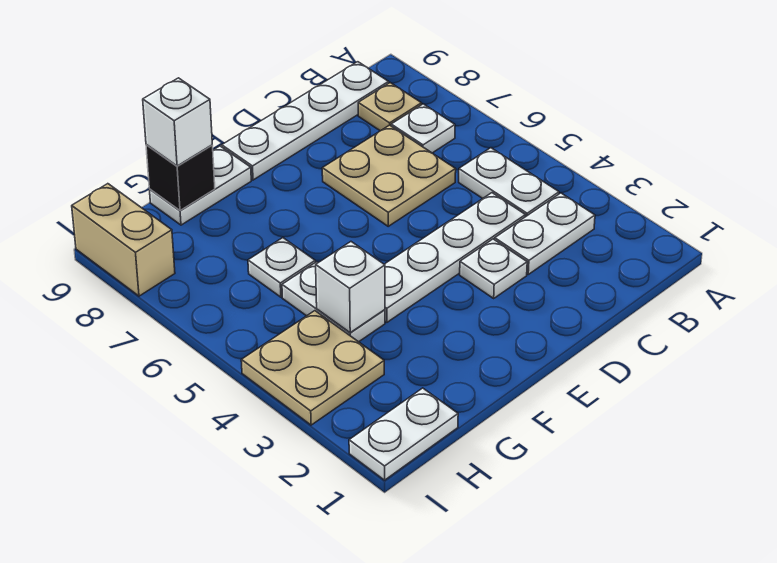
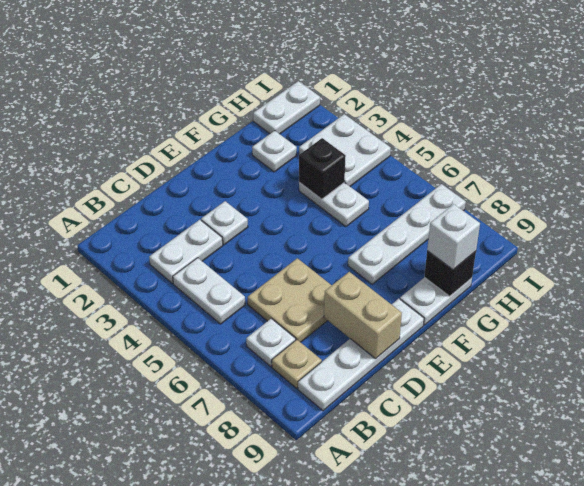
white plate C4:F4 level 1 -> white plate F7:I7 level 1
white brick G4 level 2 -> black brick G4 level 2
white plate G6 level 1 -> white plate G2 level 1
tan plate H3:I4 level 1 -> white plate H3:I4 level 1
tan brick I8:I9 level 1 -> tan brick D8:D9 level 2

